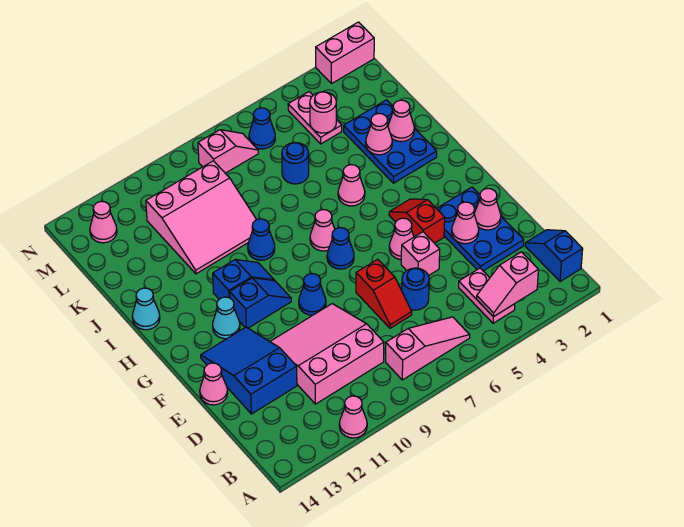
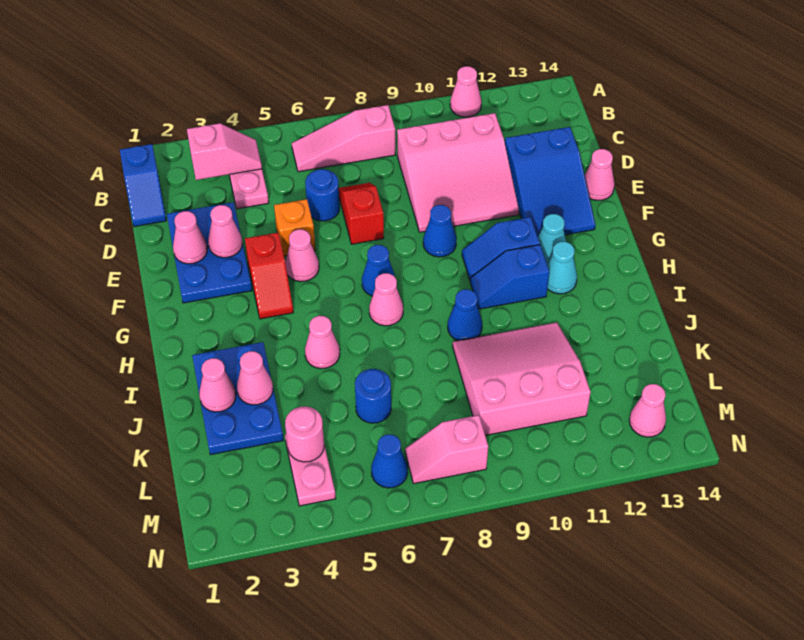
pink brick E5 level 1 -> orange brick E5 level 1
cyan cone I14 level 1 -> cyan cone H12 level 1
pink brick N1:N2 level 1 -> none

